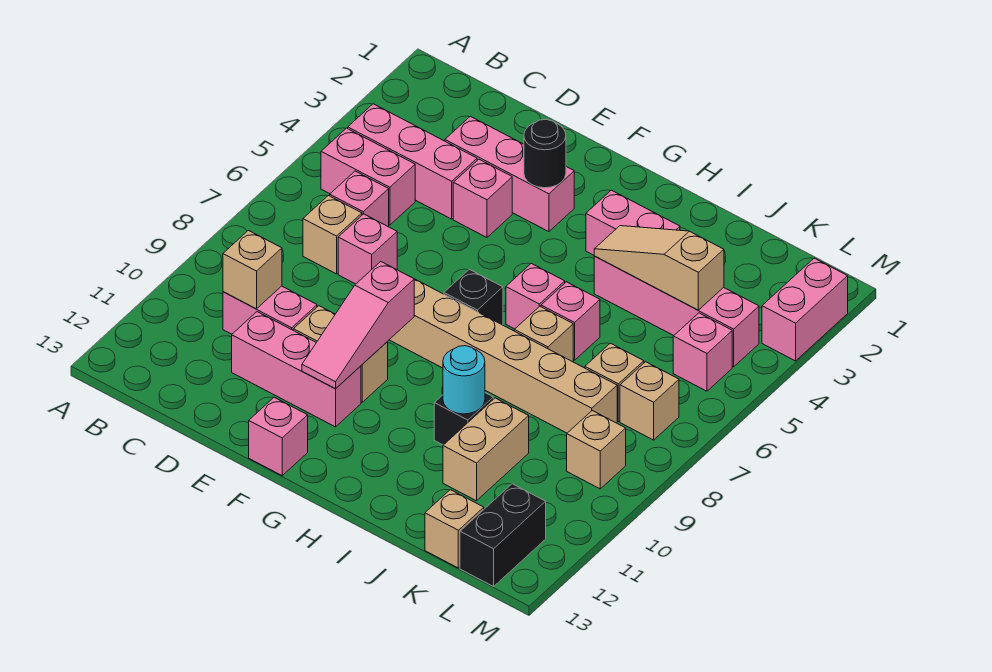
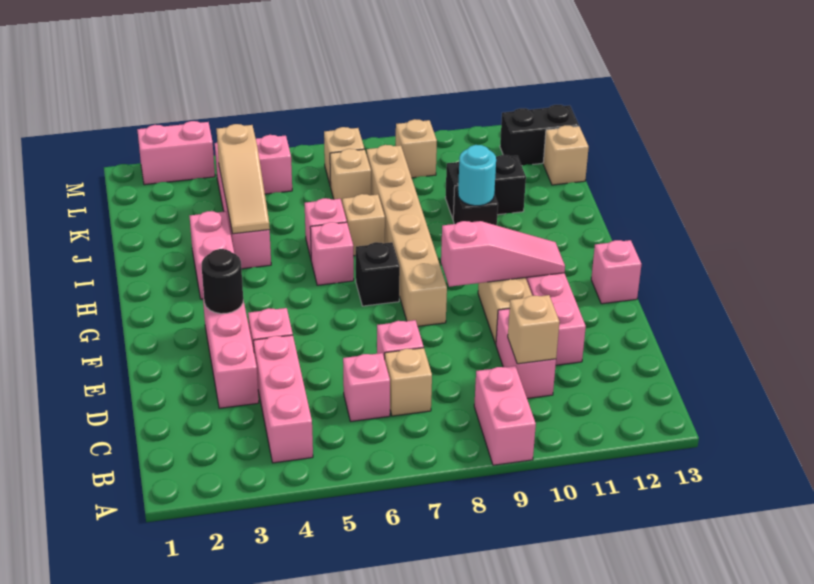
pink brick B5:C5 level 1 -> pink brick A9:B9 level 1
tan brick J10:J11 level 1 -> black brick J10:J11 level 1

